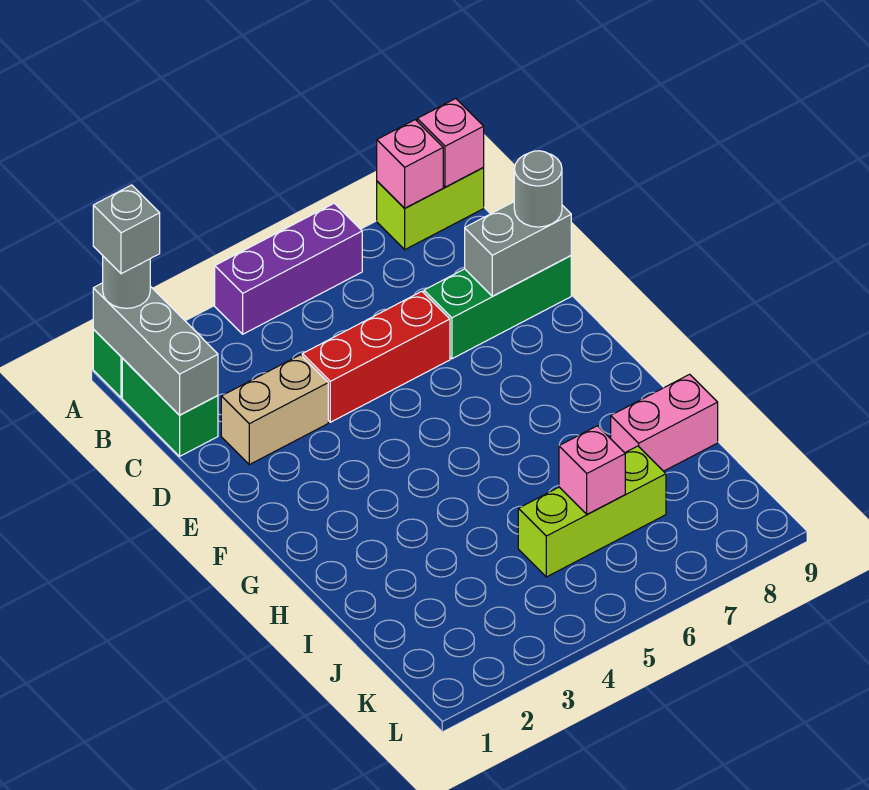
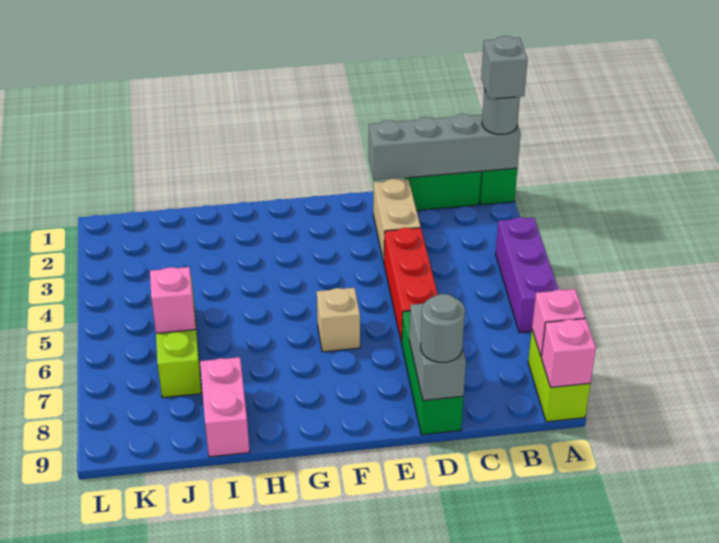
grey brick A1:C1 level 2 -> grey brick A1:D1 level 2
none -> tan brick F6 level 1

